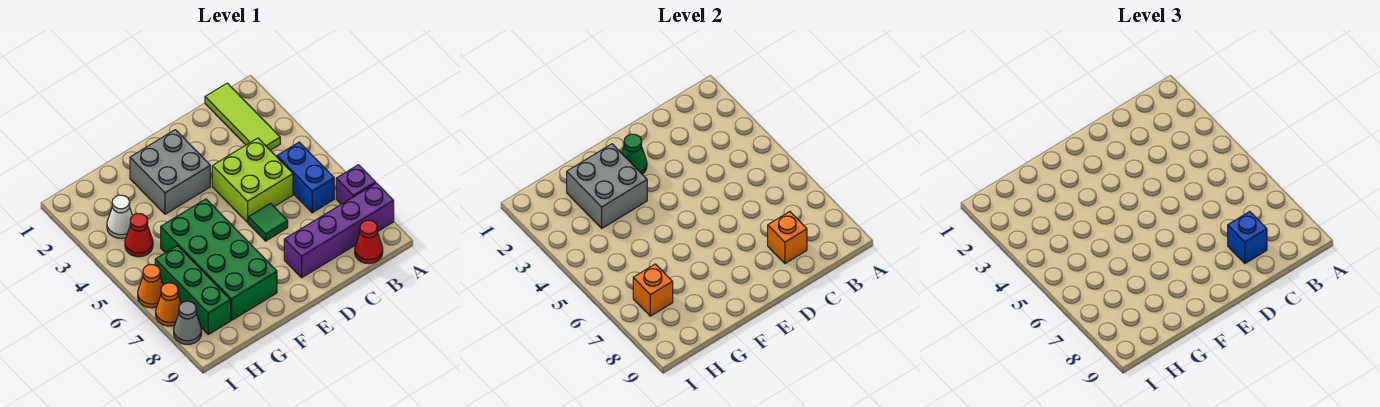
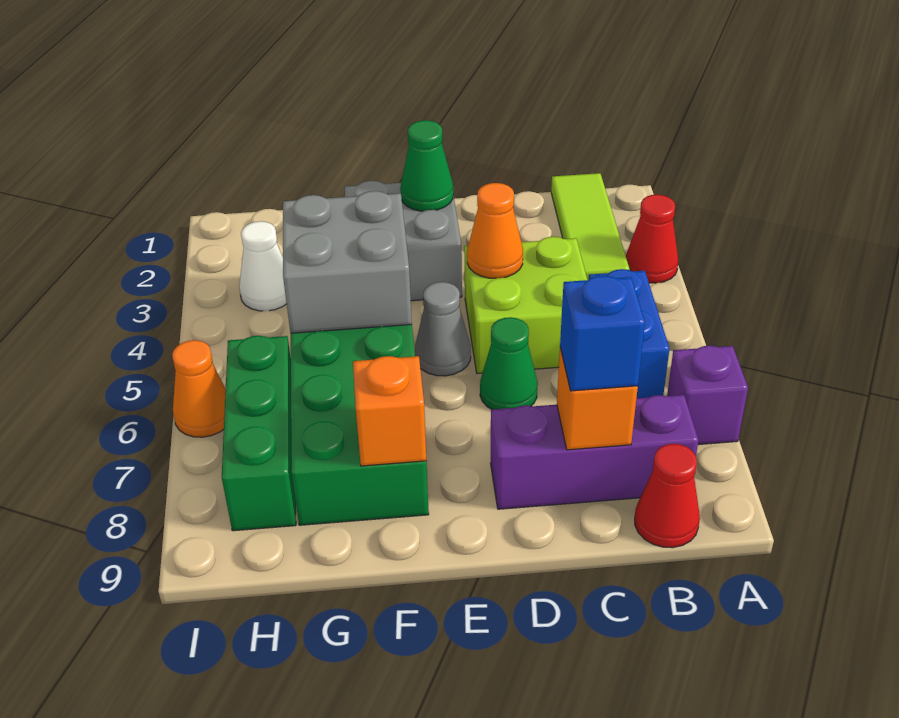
purple brick A8:D8 level 1 -> purple brick B8:D8 level 1
green tile D6 level 1 -> green cone D6 level 1
grey brick F2:G3 level 2 -> grey brick F4:G5 level 2
red cone H4 level 1 -> red cone A3 level 1
orange brick H7 level 2 -> orange brick F8 level 2
orange cone I7 level 1 -> orange cone D4 level 2
grey cone I8 level 1 -> grey cone E5 level 1

